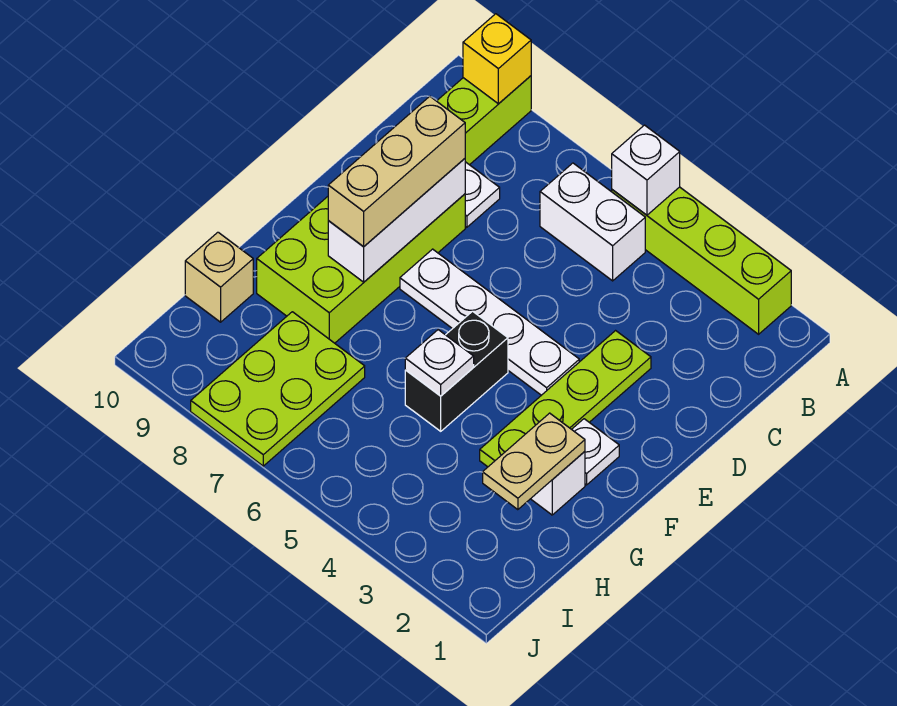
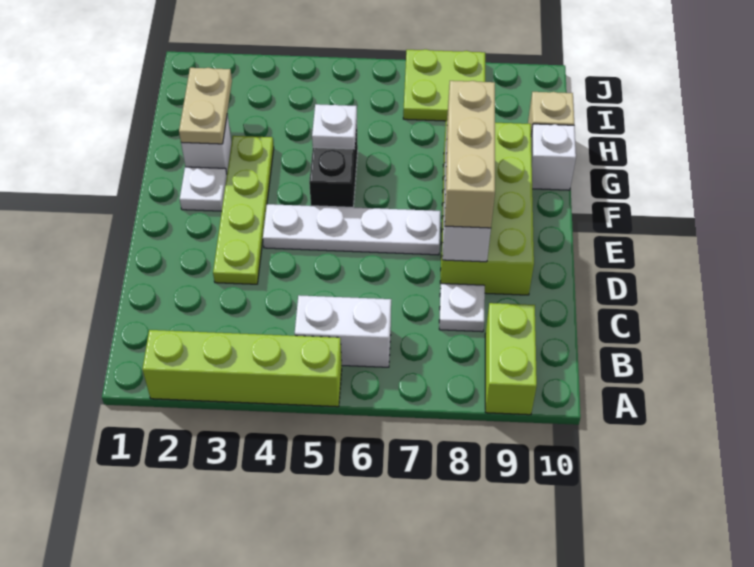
white brick A5 level 2 -> white brick G10 level 1
yellow brick A9 level 2 -> none
lime plate H7:J8 level 1 -> lime plate I7:J8 level 1

